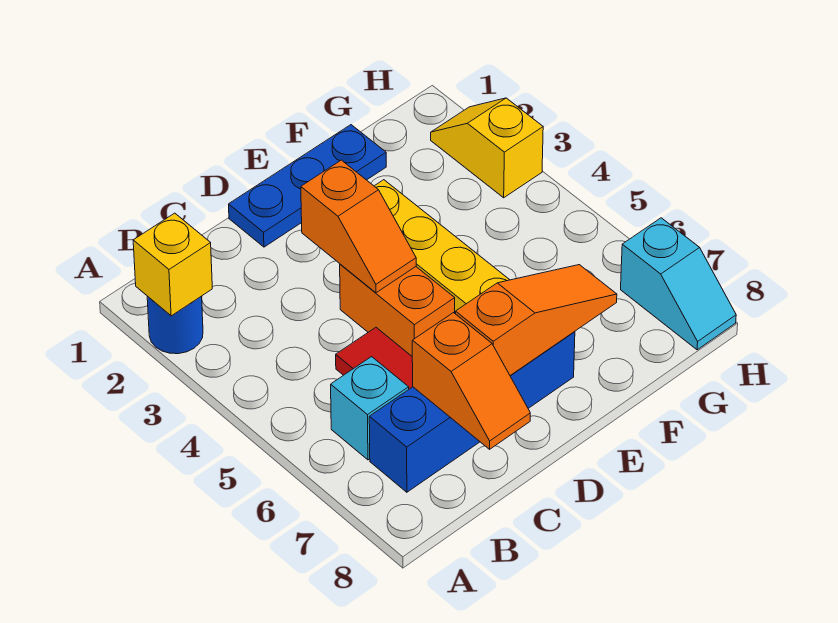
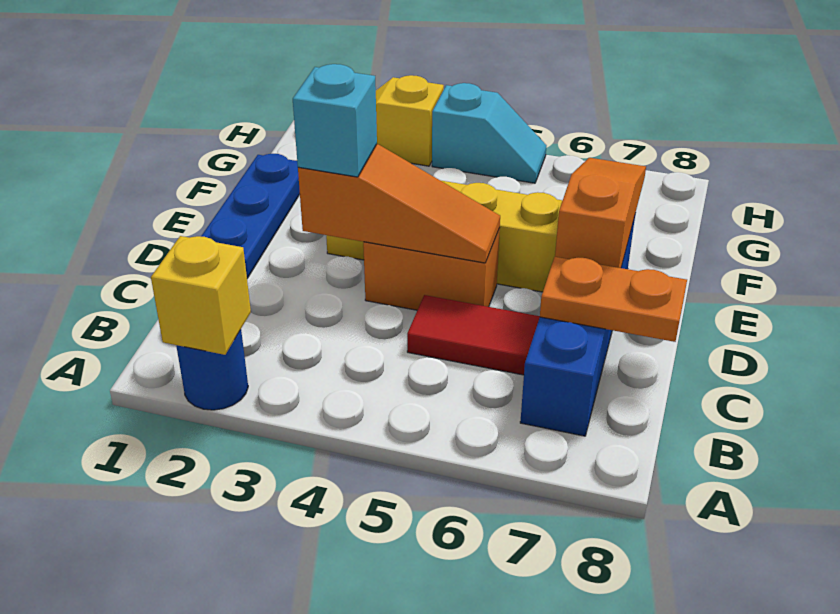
cyan brick B6 level 1 -> cyan brick D3 level 3
orange slope C7:C8 level 2 top 7 -> orange plate C7:C8 level 2
orange slope D3:D4 level 2 top 3 -> orange slope D3:D5 level 2 top 3
cyan slope H7:H8 level 1 top 7 -> cyan slope H4:H5 level 1 top 4

